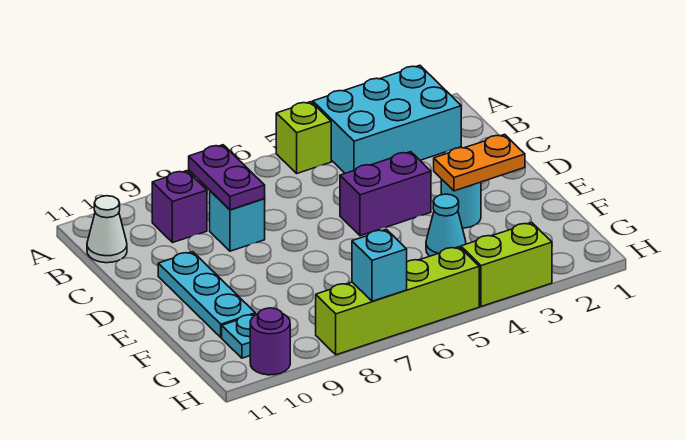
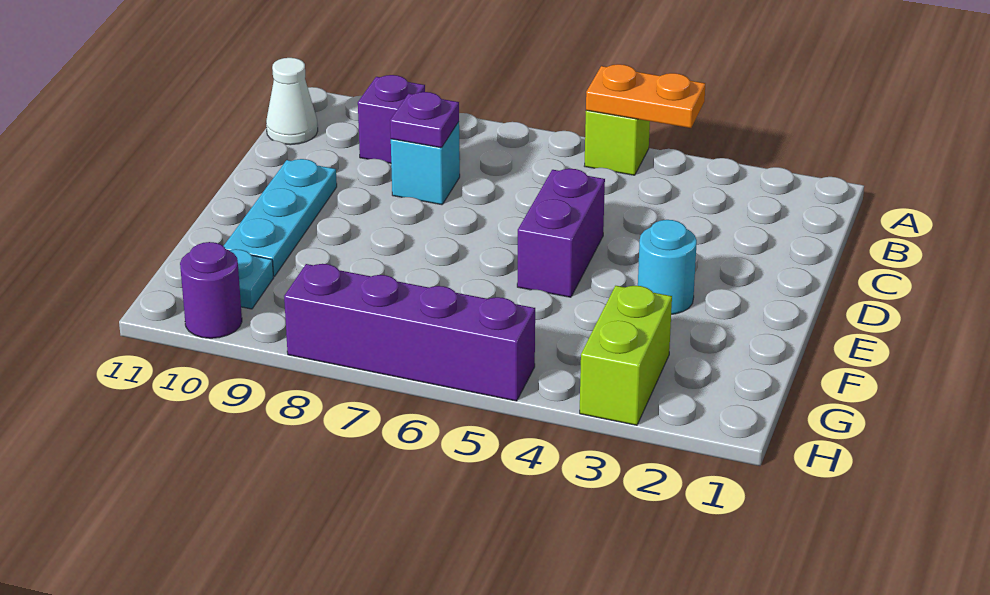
cyan brick A2:B4 level 1 -> none
purple plate B8:C8 level 2 -> purple plate C8 level 2
purple brick D4:D5 level 1 -> purple brick D5:E5 level 1
orange plate E2:E3 level 2 -> orange plate A4:A5 level 2
cyan cone F4 level 1 -> none
lime brick H3:H4 level 1 -> lime brick G3:H3 level 1
lime brick H5:H8 level 1 -> purple brick H5:H8 level 1
cyan brick H7 level 2 -> none

